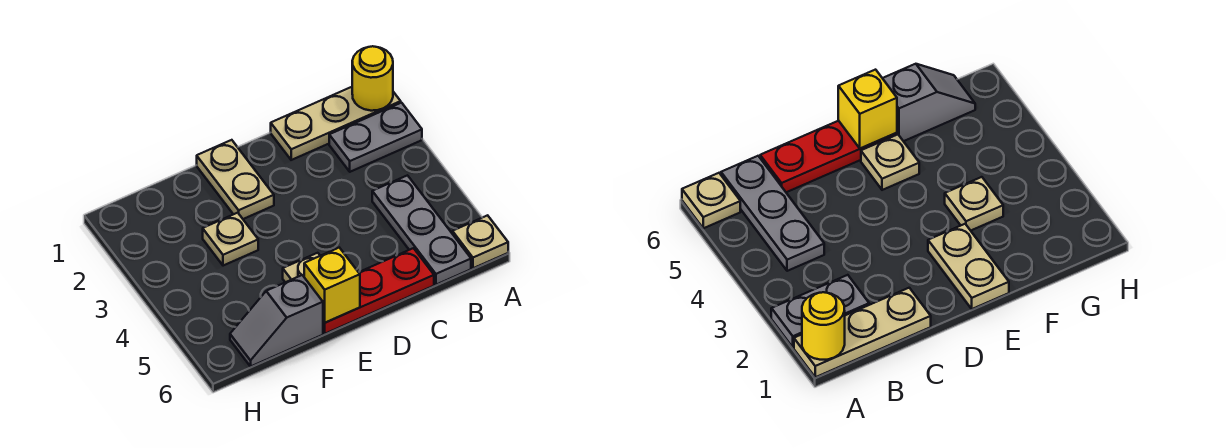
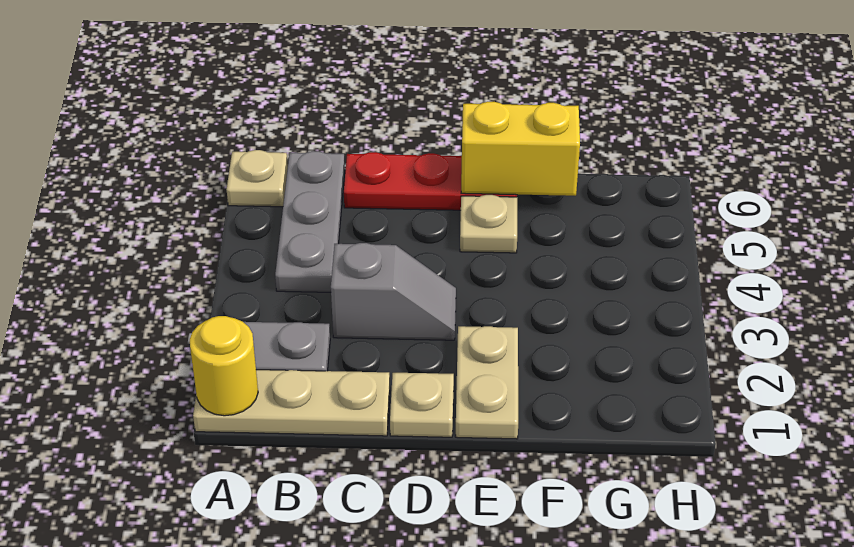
yellow brick E6 level 2 -> yellow brick E6:F6 level 2
tan plate F3 level 1 -> tan plate D1 level 1
grey slope F6:G6 level 1 top F -> grey slope C3:D3 level 1 top C

